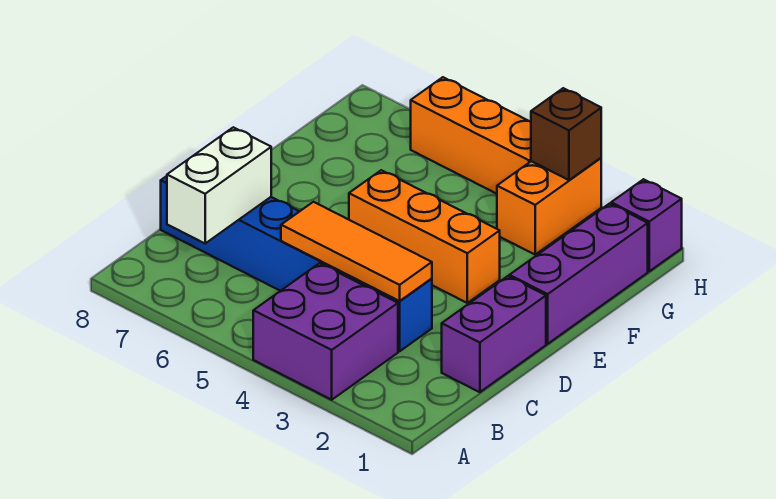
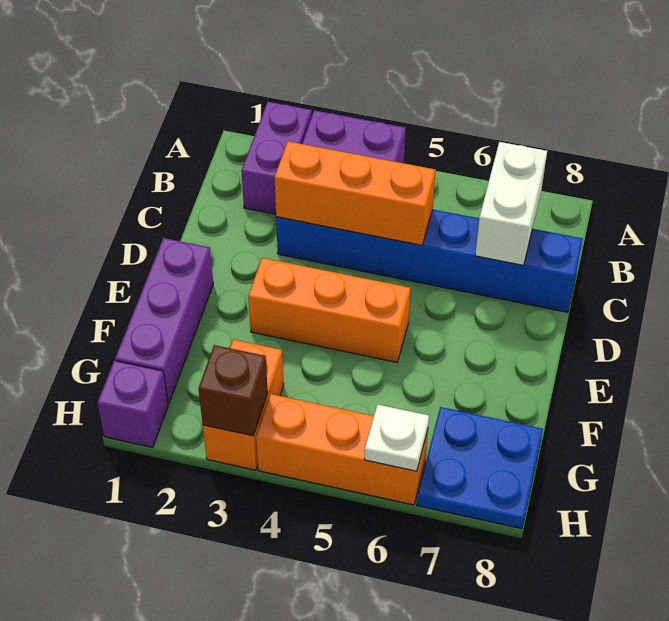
purple brick C1:D1 level 1 -> purple brick A2:B2 level 1
orange tile C3:C5 level 2 -> orange brick C3:C5 level 2
none -> blue plate G7:H8 level 1
none -> white plate H6 level 2

